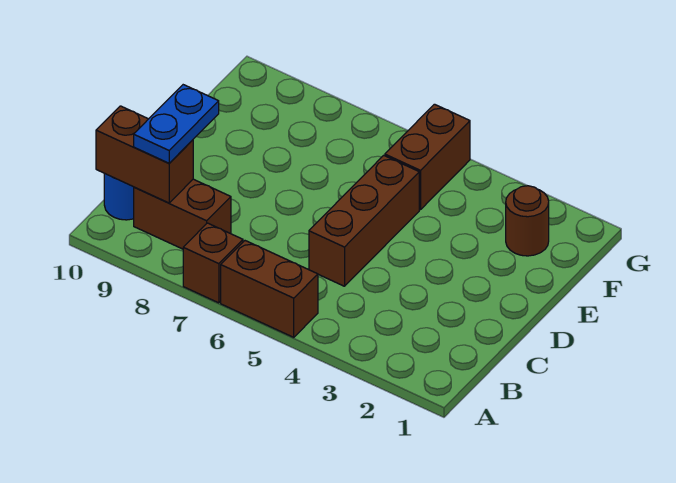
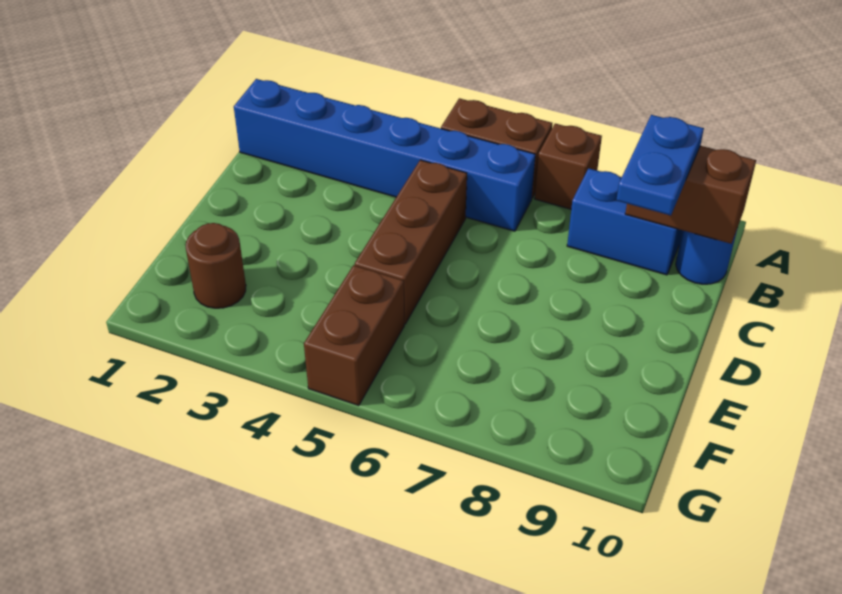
none -> blue brick B1:B6 level 1
brown brick B8:B9 level 1 -> blue brick B8:B9 level 1

